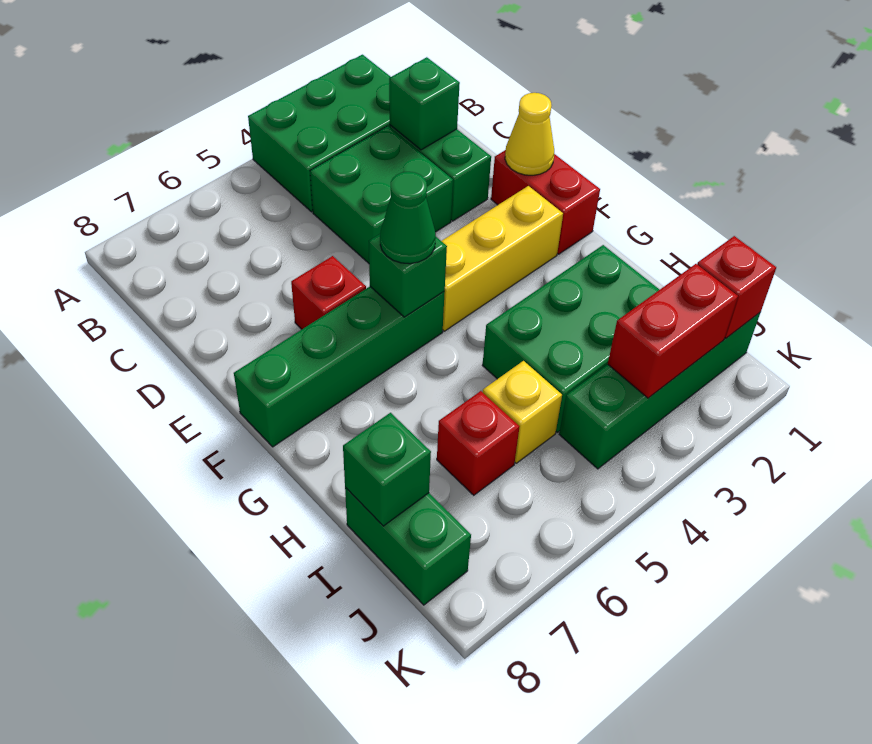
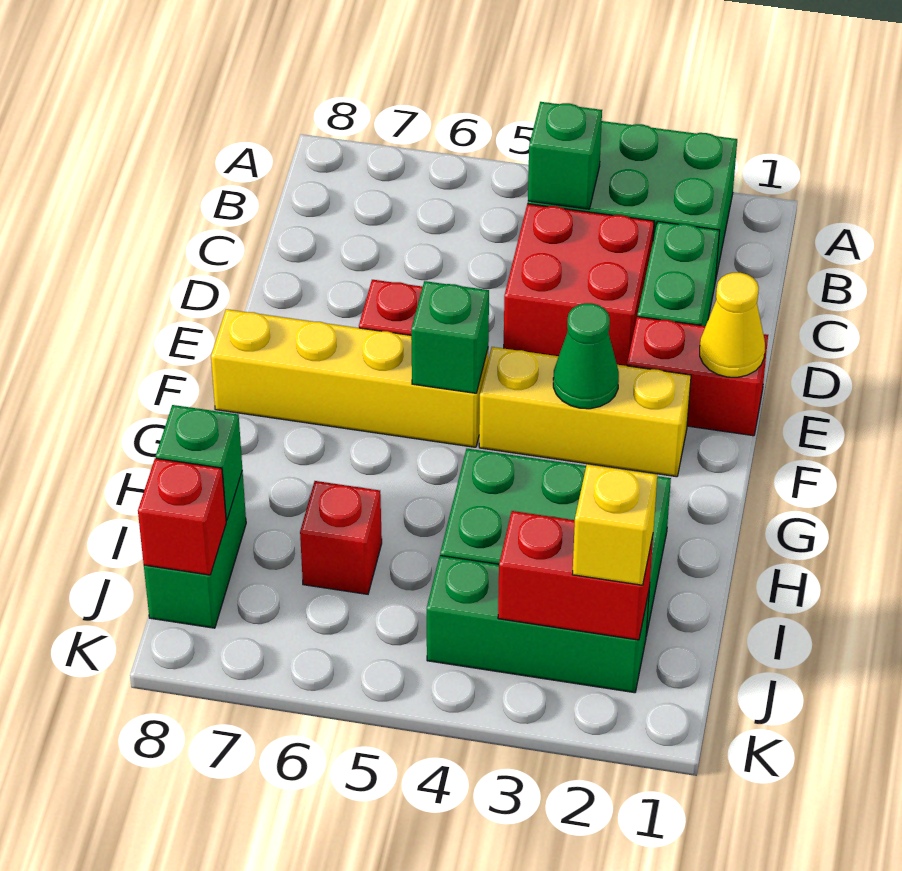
green brick C2 level 2 -> green brick B4 level 2
green brick C3:D4 level 1 -> red brick C3:D4 level 1
red brick E1:F1 level 1 -> red brick E1:E2 level 1
green brick F5:F8 level 1 -> yellow brick F5:F8 level 1
green cone F5 level 3 -> green cone F3 level 2
yellow brick I5 level 1 -> yellow brick J2 level 3
green brick J1:J4 level 1 -> green brick J2:J4 level 1
red brick J1 level 2 -> red brick J8 level 2

